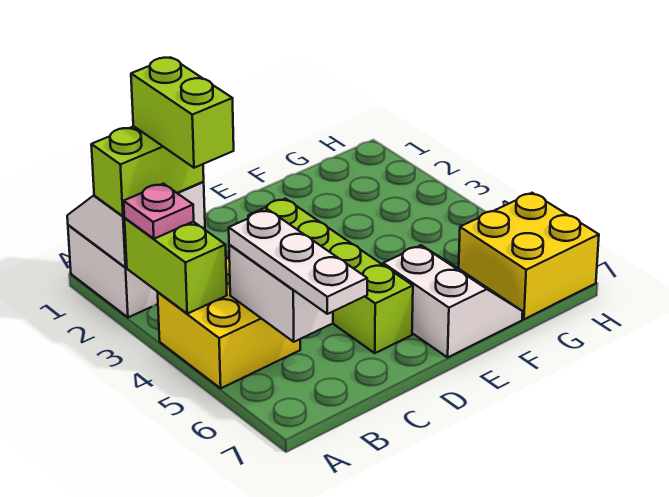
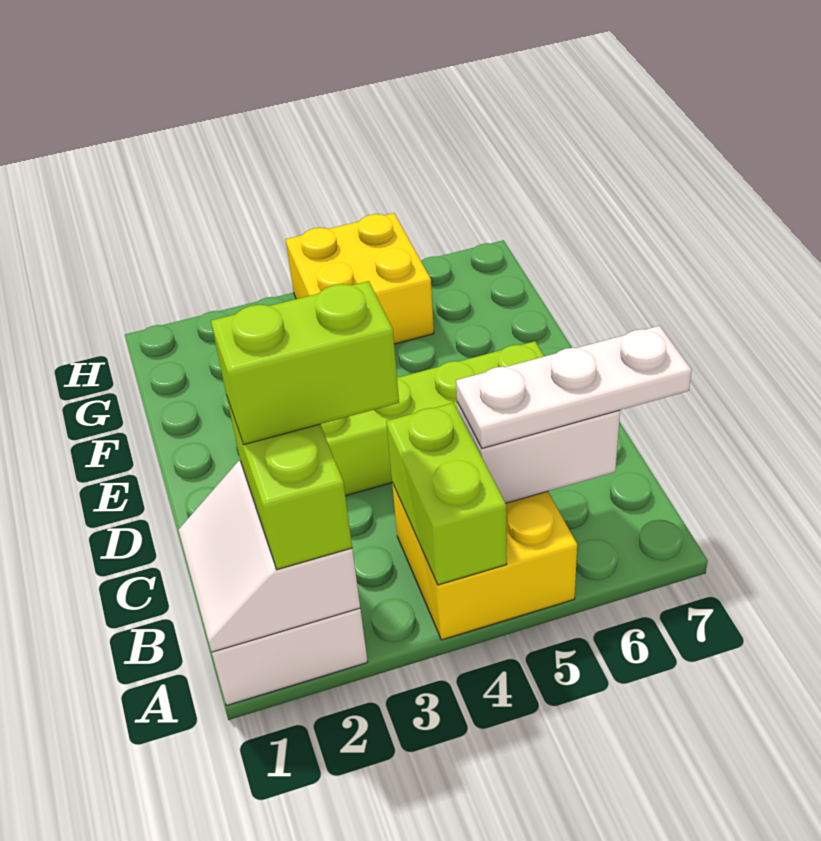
lime brick A3:A4 level 2 -> lime brick A4:B4 level 2
pink plate A3 level 3 -> none
white slope E6:F7 level 1 top E -> none
yellow brick G6:H7 level 1 -> yellow brick G4:H5 level 1

